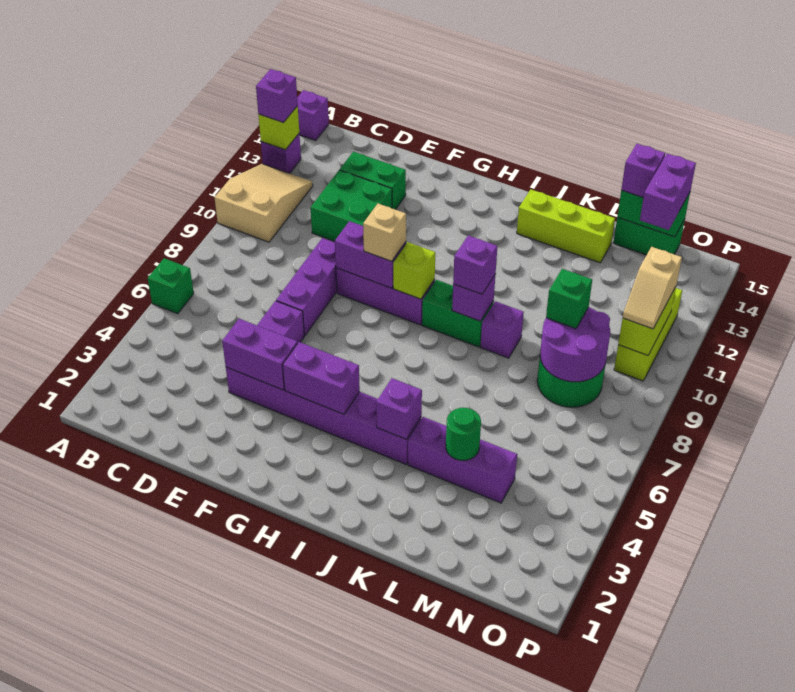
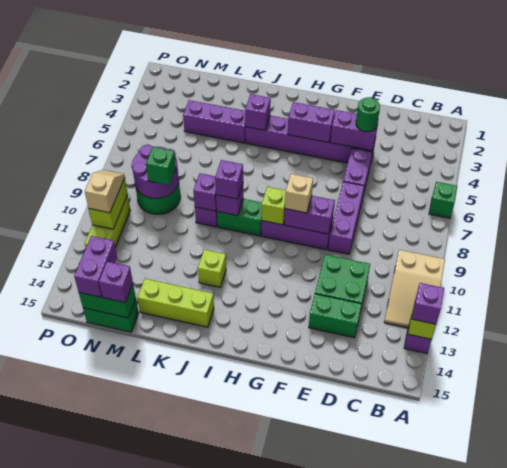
purple brick A15 level 1 -> purple brick K9 level 2
none -> lime brick J12 level 1
green round brick L4 level 2 -> green round brick E4 level 3

